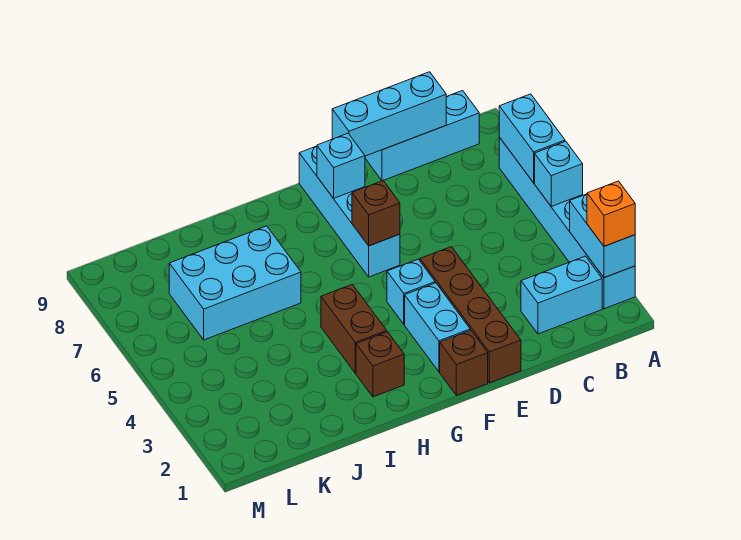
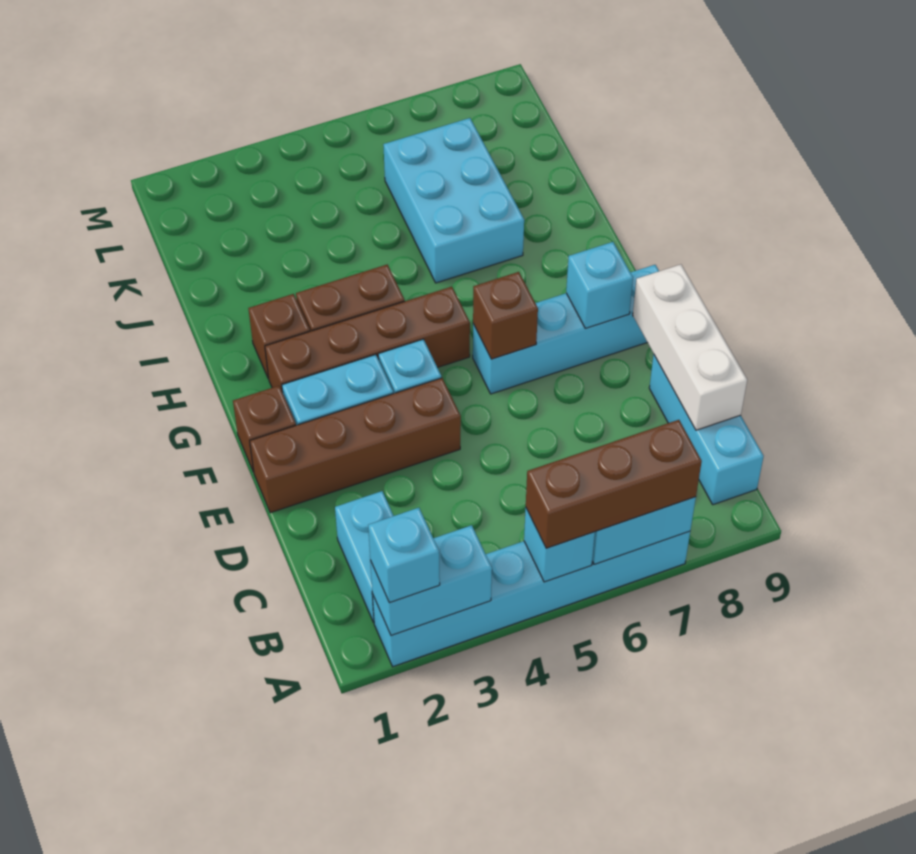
orange brick A2 level 3 -> cyan brick A2 level 3
none -> brown brick A5:A7 level 3
cyan brick C9:E9 level 2 -> white brick C9:E9 level 2
none -> brown brick G2:G5 level 1

